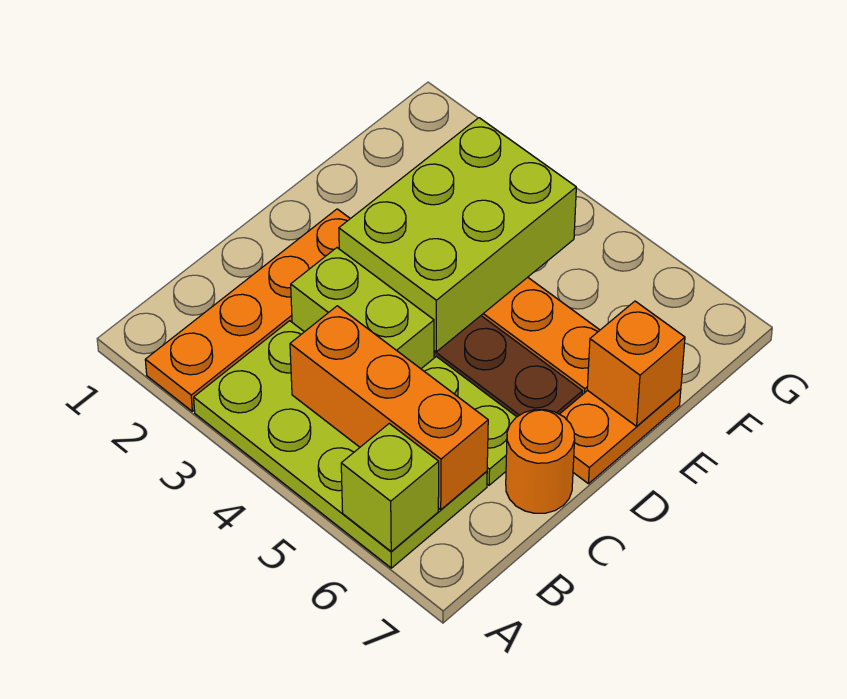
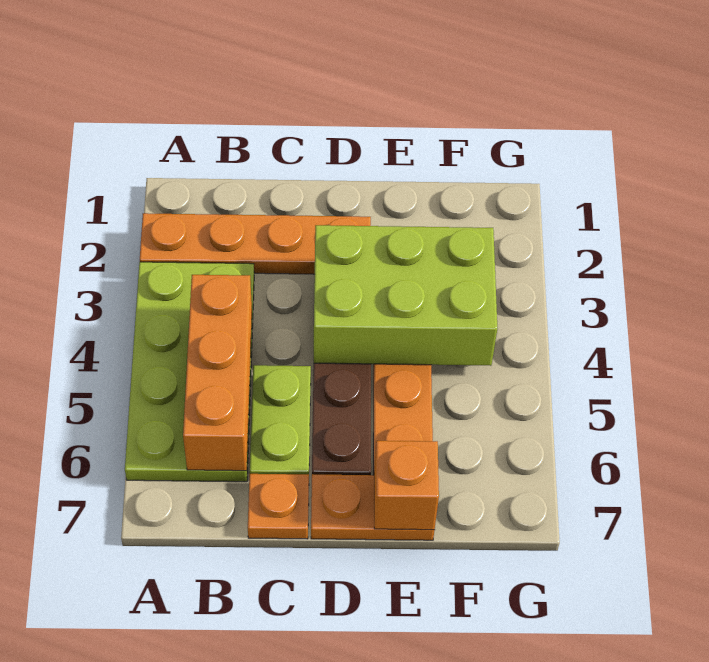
lime brick A6 level 2 -> none
lime brick C3:C4 level 1 -> none
orange round brick C7 level 1 -> orange plate C7 level 1

